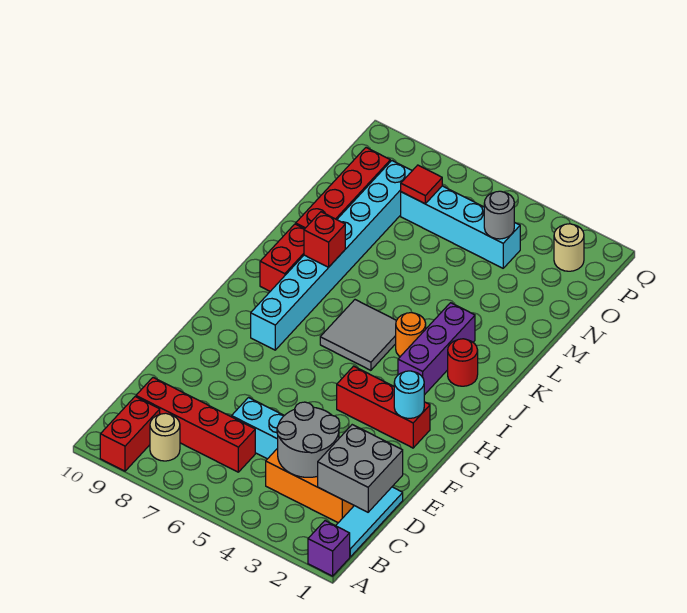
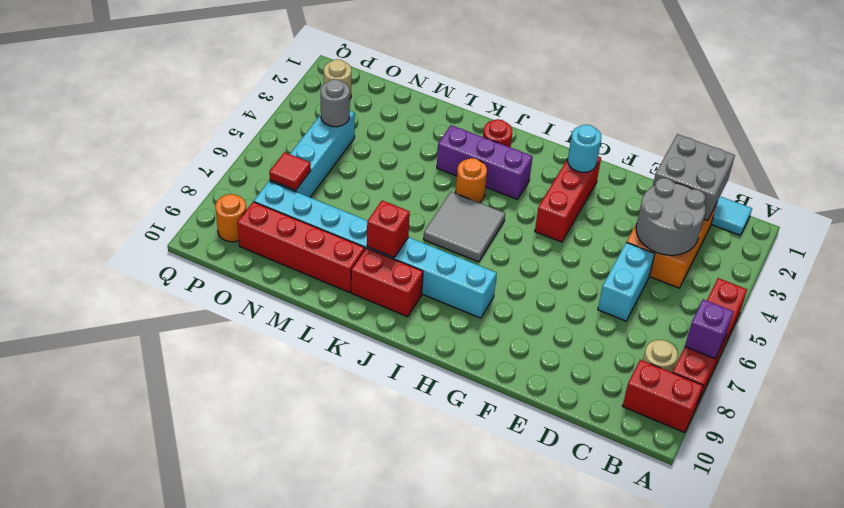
purple brick A1 level 1 -> purple brick A7 level 2
red brick C6:C9 level 1 -> red brick A5:A8 level 1
none -> orange round brick P9 level 1

